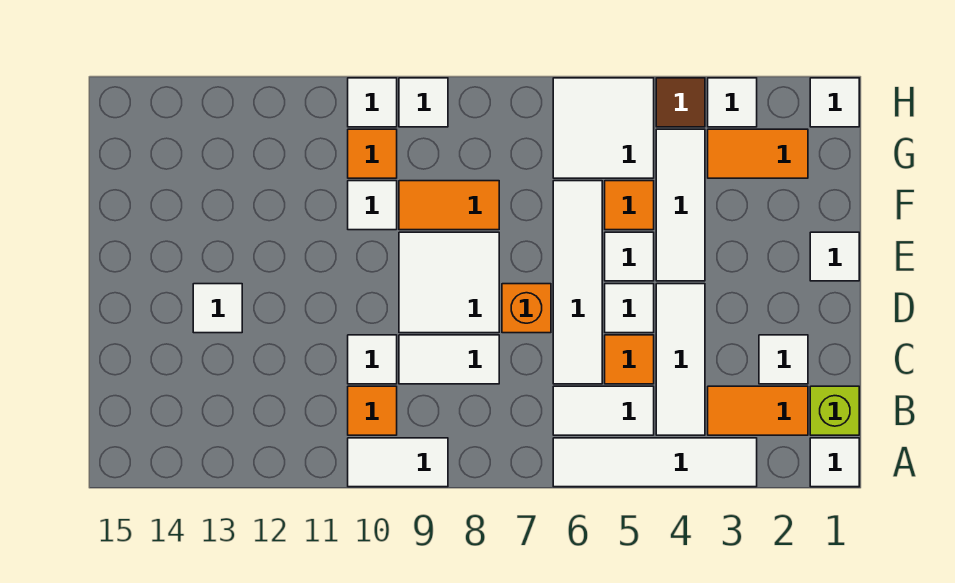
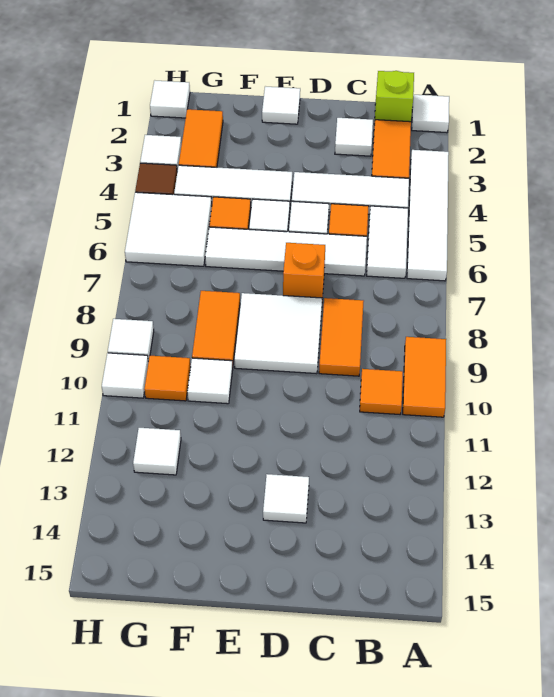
white tile A9:A10 level 1 -> orange tile A9:A10 level 1
white tile C8:C9 level 1 -> orange tile C8:C9 level 1
white tile C10 level 1 -> white tile G12 level 1

